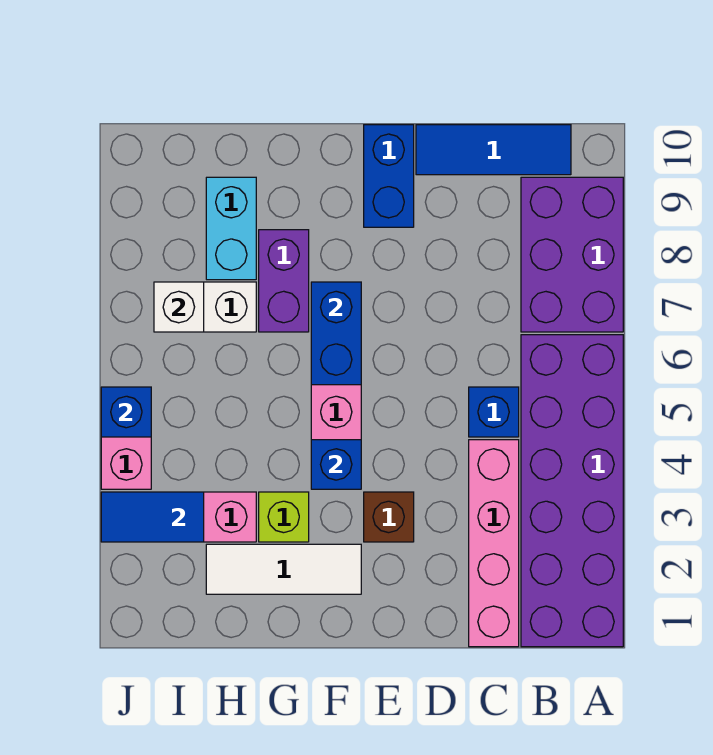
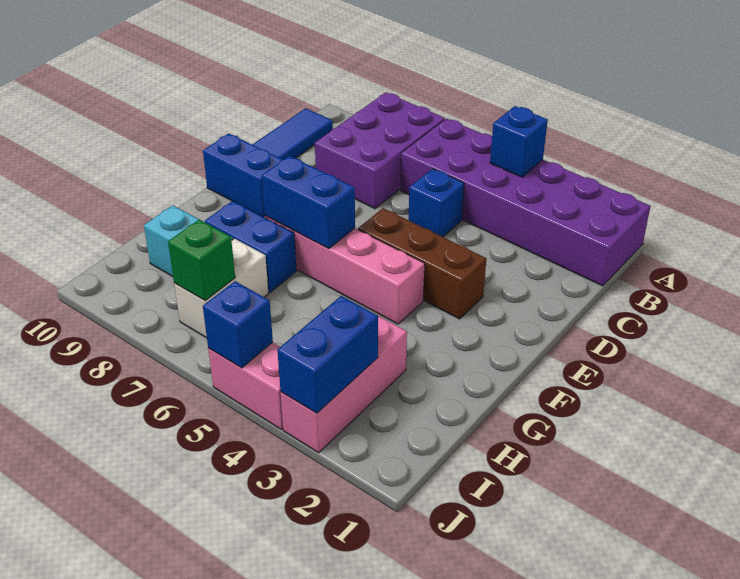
purple brick A7:B9 level 1 -> purple brick A7:C8 level 1
pink brick C1:C4 level 1 -> none
brown brick E3 level 1 -> brown brick E3:E5 level 1
white tile F2:H2 level 1 -> none
blue brick F4 level 2 -> blue brick A4 level 2
lime brick G3 level 1 -> none
purple brick G7:G8 level 1 -> blue brick G7:G8 level 1
blue tile I3:J3 level 2 -> blue brick I3:J3 level 2
white brick I7 level 2 -> green brick I7 level 2

